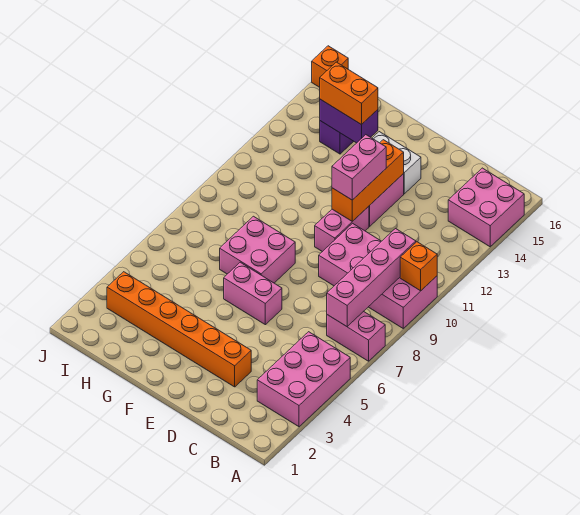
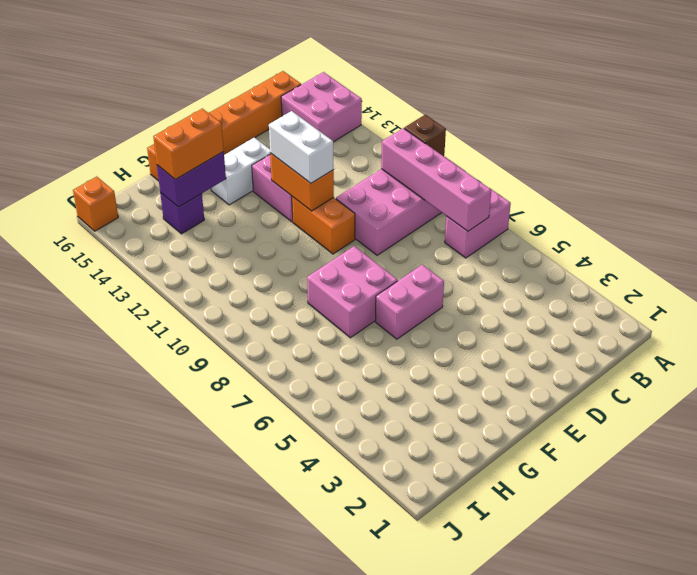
pink brick A3:B5 level 1 -> none
orange brick A10 level 2 -> brown brick A10 level 2
orange brick D3:I3 level 1 -> orange brick B16:G16 level 1
pink brick E10:E11 level 1 -> orange brick E10:E11 level 1
orange brick E11:E13 level 2 -> orange brick E11:E12 level 2
pink brick E11:E12 level 3 -> white brick E11:E12 level 3

